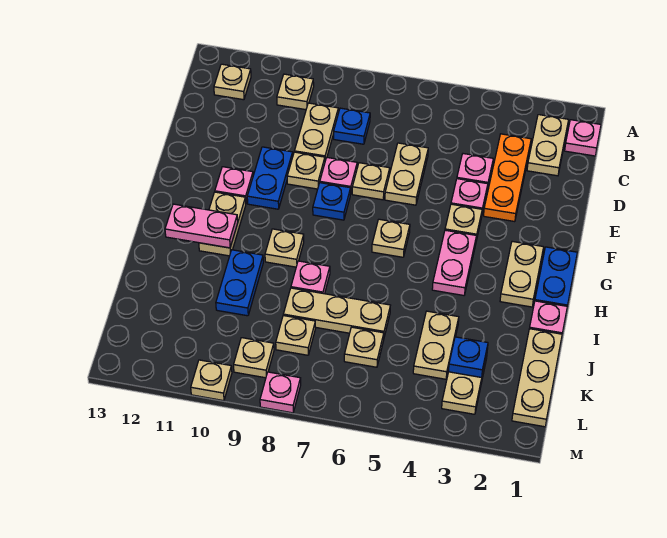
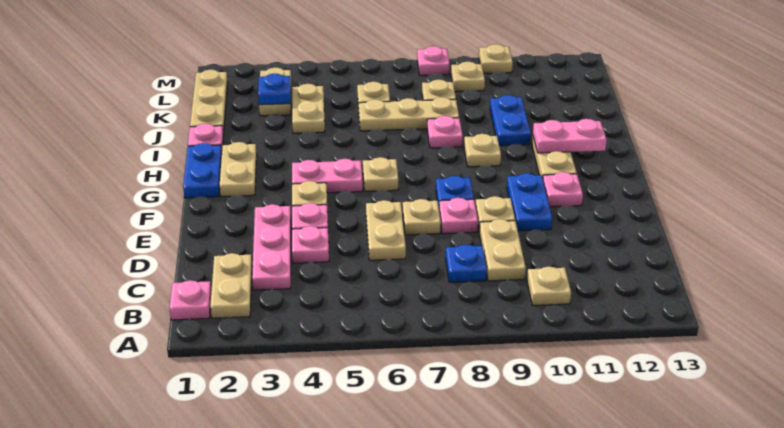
tan plate B12 level 1 -> none
orange plate C3:E3 level 1 -> pink plate C3:E3 level 1
pink plate G4:H4 level 1 -> pink plate G4:G5 level 1

